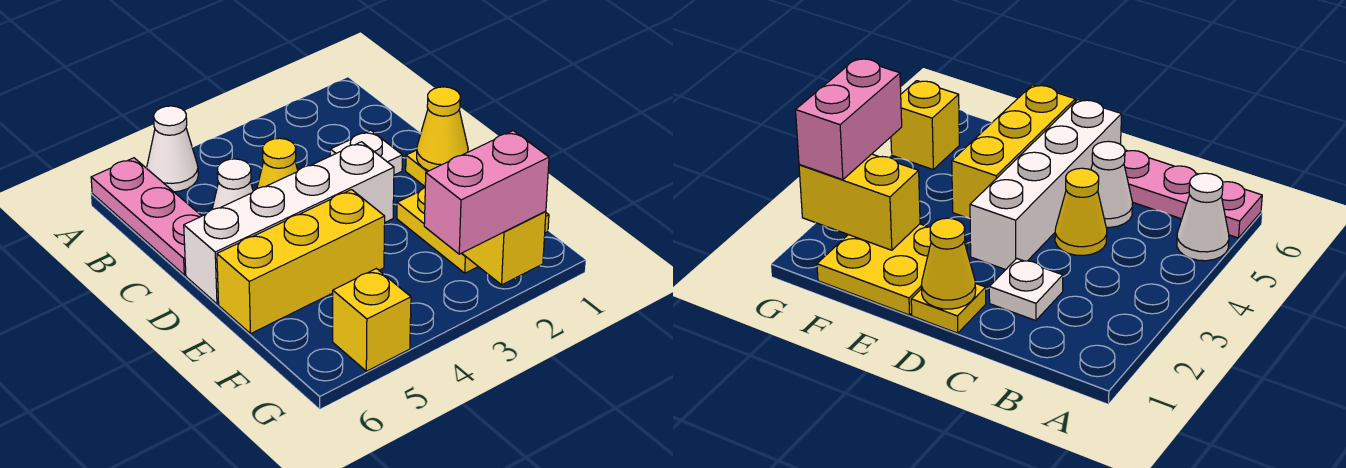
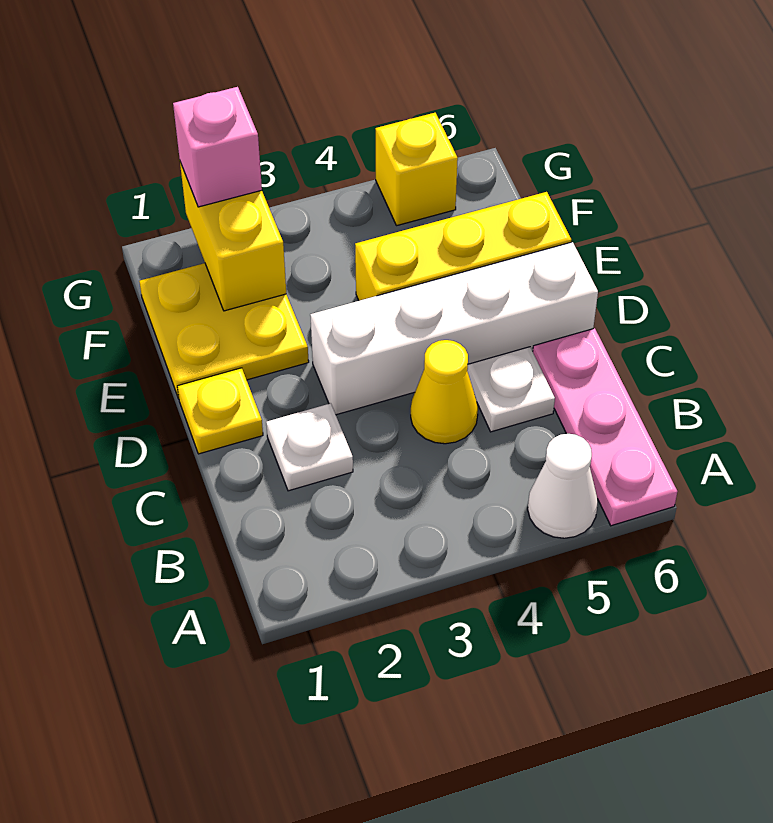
white cone C5 level 1 -> white plate C5 level 1
yellow cone D1 level 2 -> none
pink brick G2:G3 level 3 -> pink brick G2 level 3

